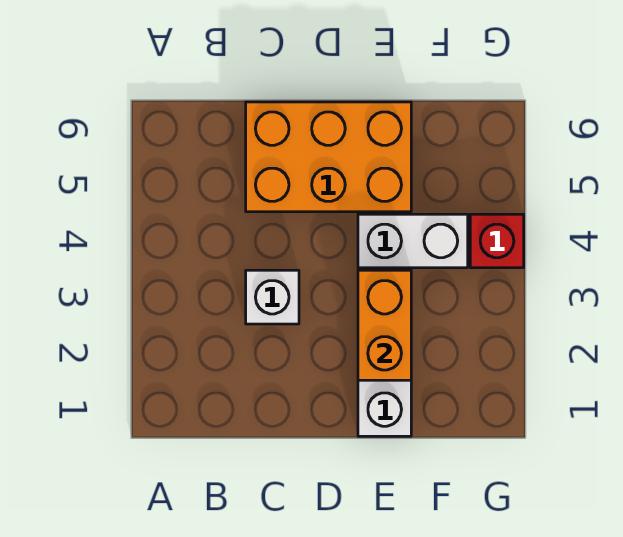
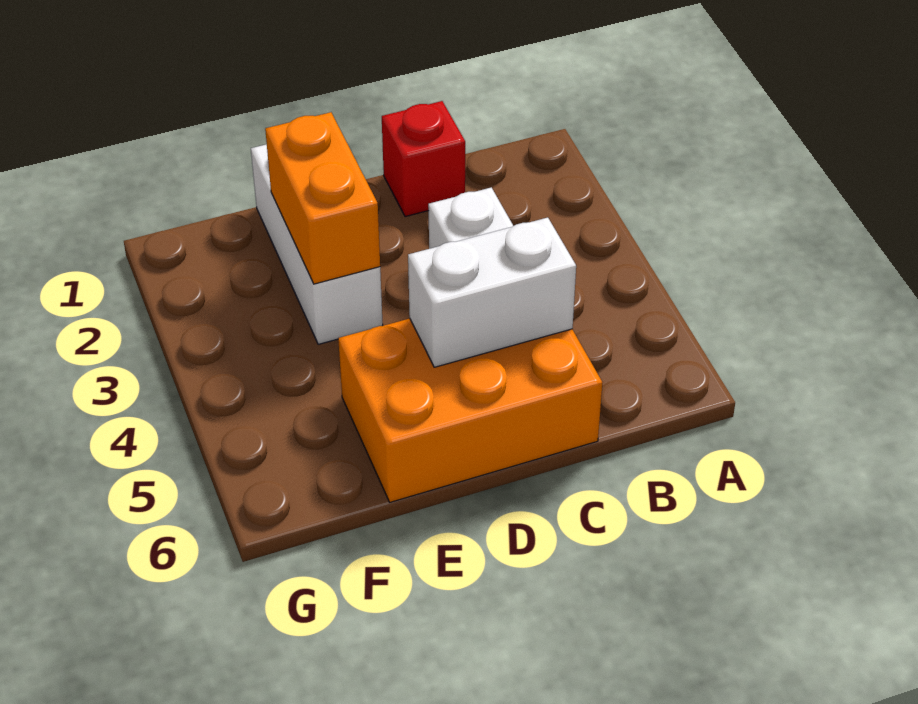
white brick E4:F4 level 1 -> white brick C5:D5 level 2
red brick G4 level 1 -> red brick C1 level 1

